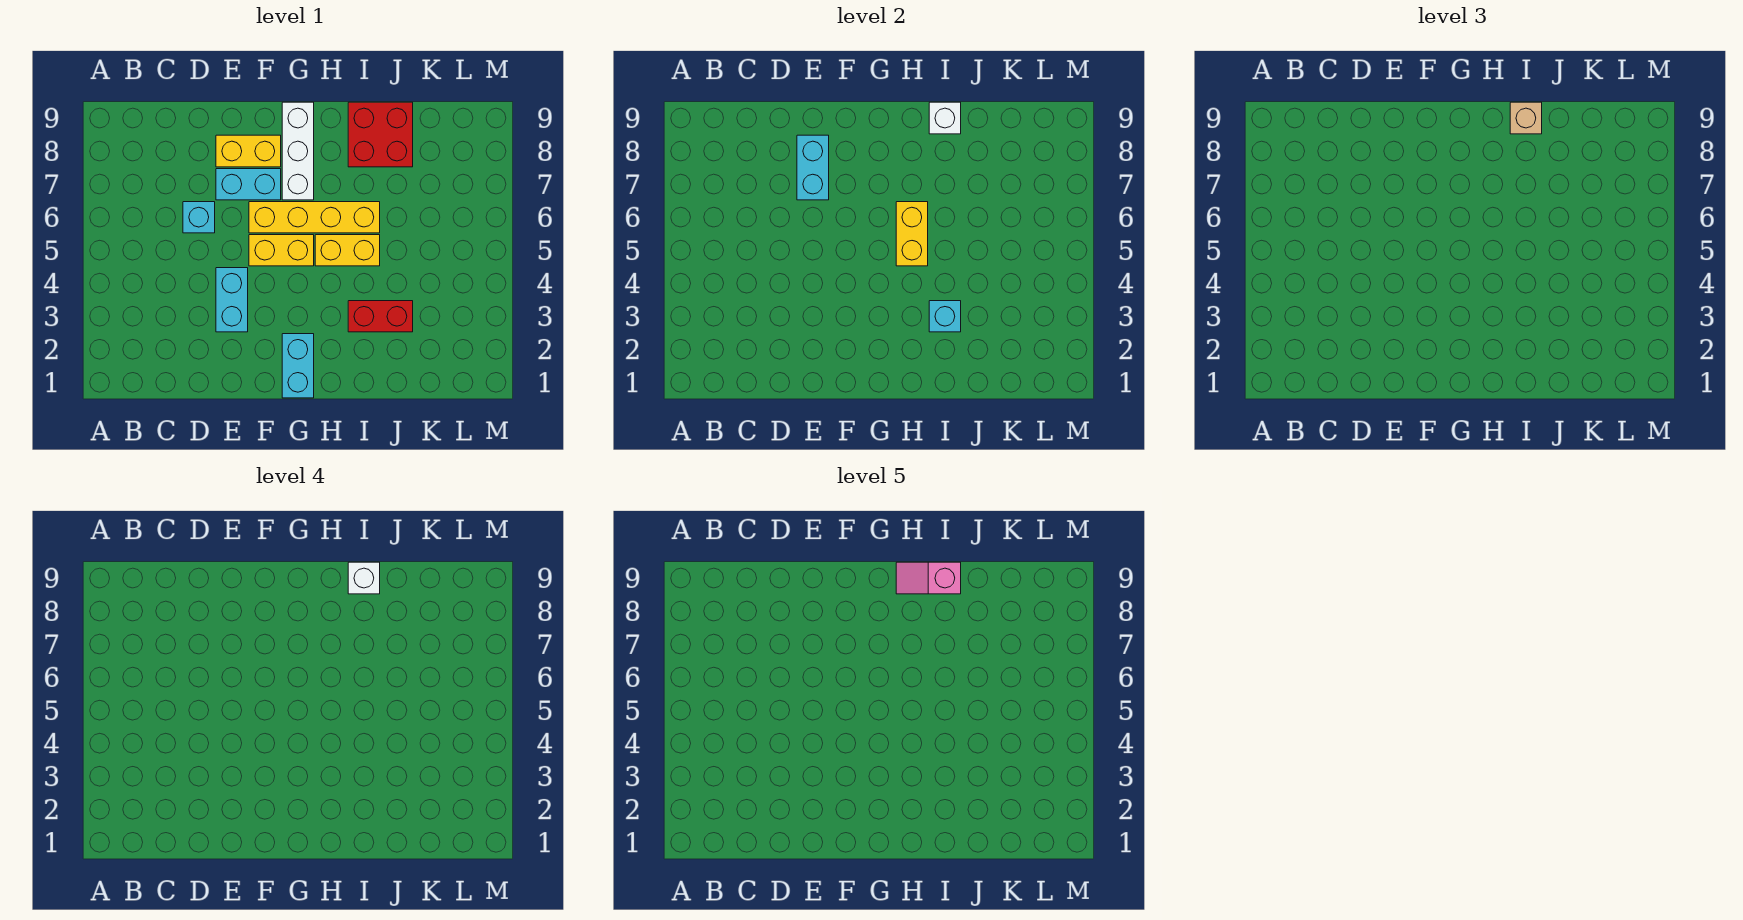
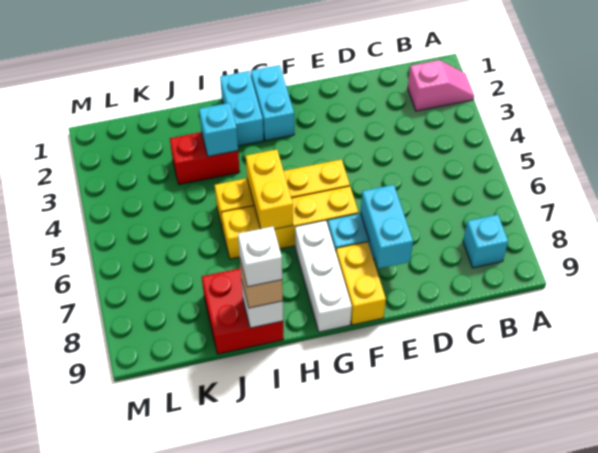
cyan brick D6 level 1 -> cyan brick B8 level 1
cyan brick E3:E4 level 1 -> cyan brick H1:H2 level 1
yellow brick E8:F8 level 1 -> yellow brick F8:F9 level 1
pink slope H9:I9 level 5 top I -> pink slope A2:B2 level 1 top B

